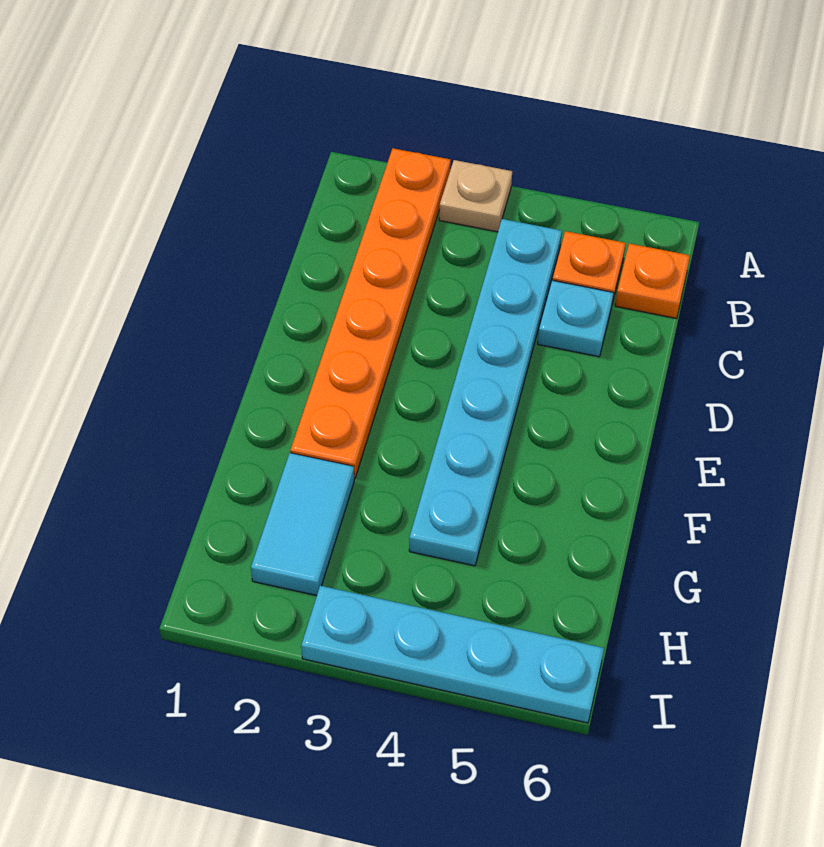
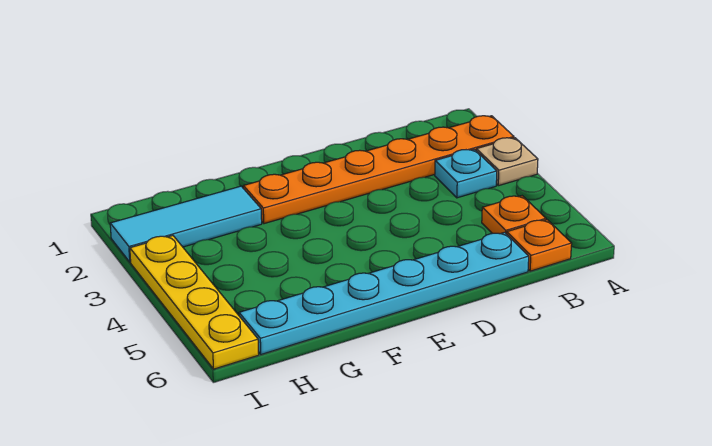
cyan plate B4:G4 level 1 -> cyan plate C6:H6 level 1
cyan plate C5 level 1 -> cyan plate B3 level 1
cyan tile G2:H2 level 1 -> cyan tile G2:I2 level 1
cyan plate I3:I6 level 1 -> yellow plate I3:I6 level 1

